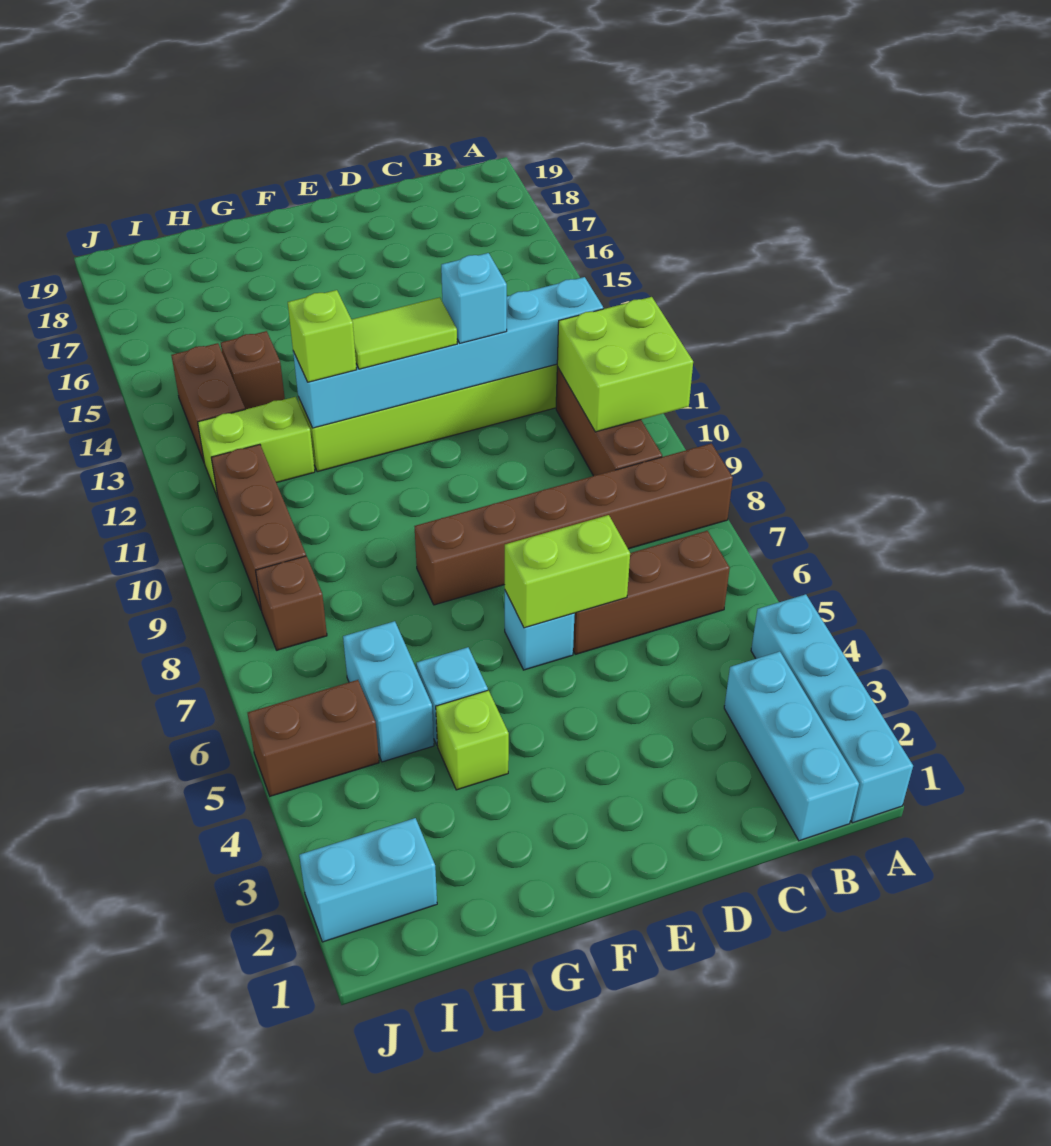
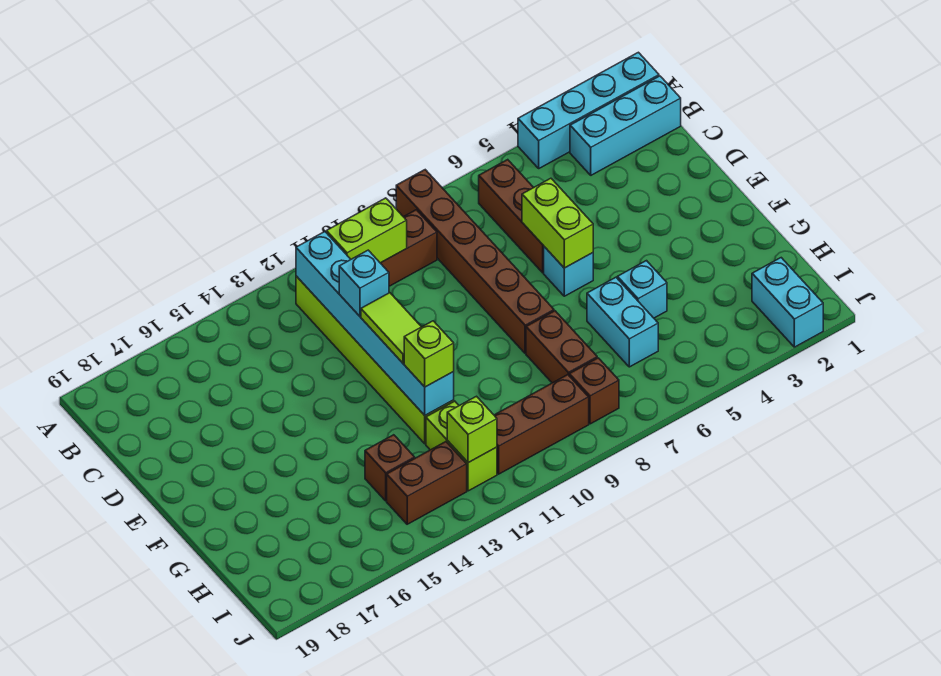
lime brick A10:B11 level 2 -> lime brick B10:B11 level 2
lime brick G4 level 1 -> lime brick I12 level 2
cyan brick H5:H6 level 1 -> cyan brick G6:H6 level 1
brown brick I5:J5 level 1 -> brown brick G8:H8 level 1

